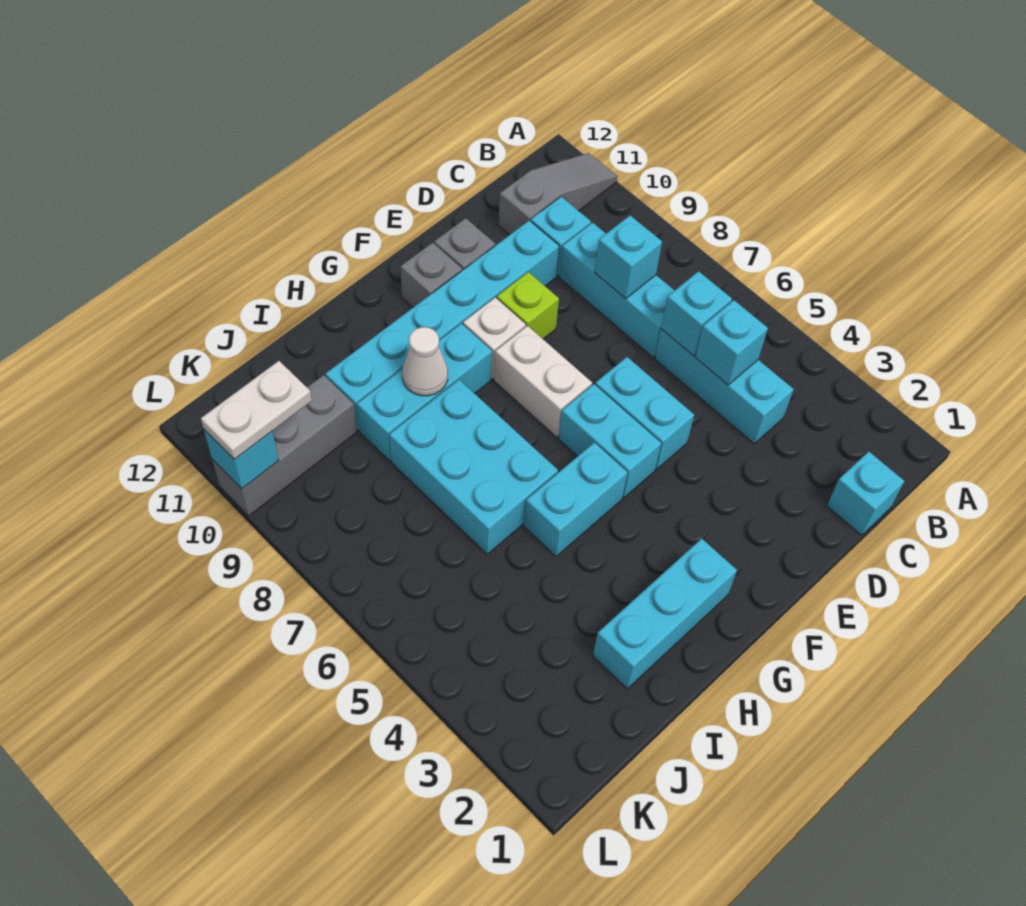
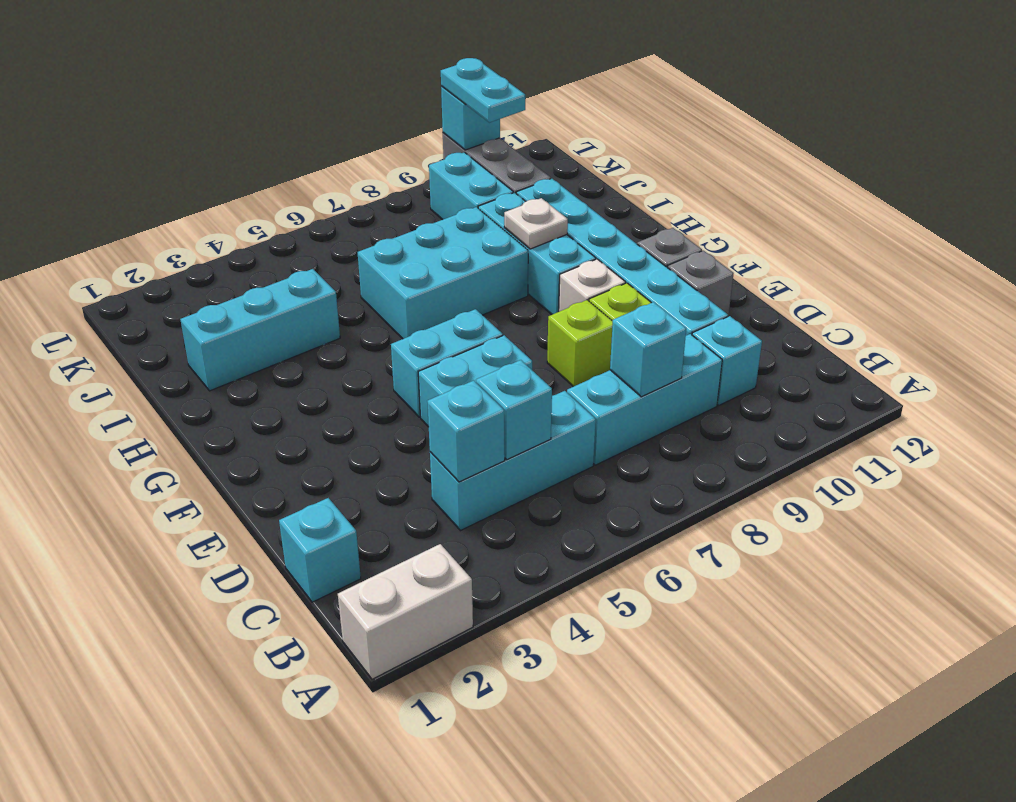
grey slope A11:C11 level 1 top C -> none
cyan brick C6 level 2 -> cyan brick C4 level 2
none -> lime brick E8 level 1
white brick F7:F8 level 1 -> white brick A1:A2 level 1
cyan brick G2:I2 level 1 -> cyan brick I2:I4 level 1
cyan brick G5:H5 level 1 -> cyan brick J9:K9 level 1
white cone H9 level 2 -> white plate H9 level 2
white plate K10:L10 level 3 -> cyan plate K10:L10 level 3

